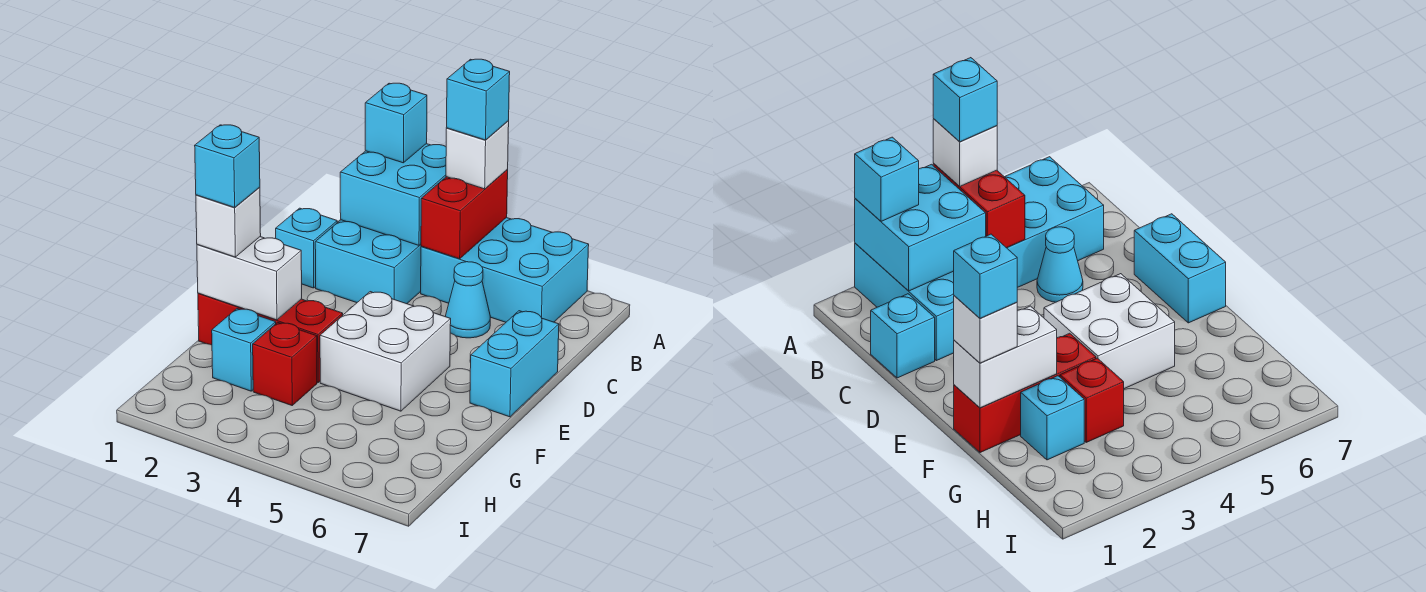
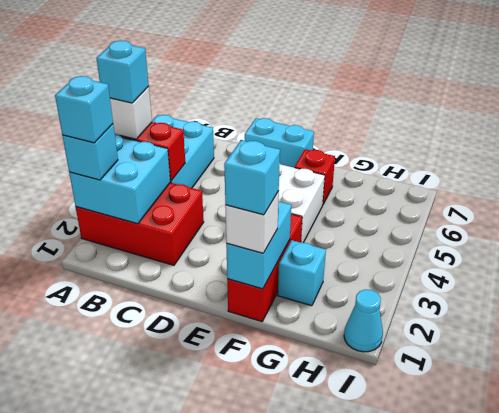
cyan brick A2:C3 level 1 -> red brick A2:C3 level 1
cyan brick C1 level 1 -> cyan brick A2 level 4
cyan cone C5 level 1 -> cyan cone I1 level 1
white brick F1:F2 level 2 -> cyan brick F1:F2 level 2
red brick G3 level 1 -> red brick F6 level 1

